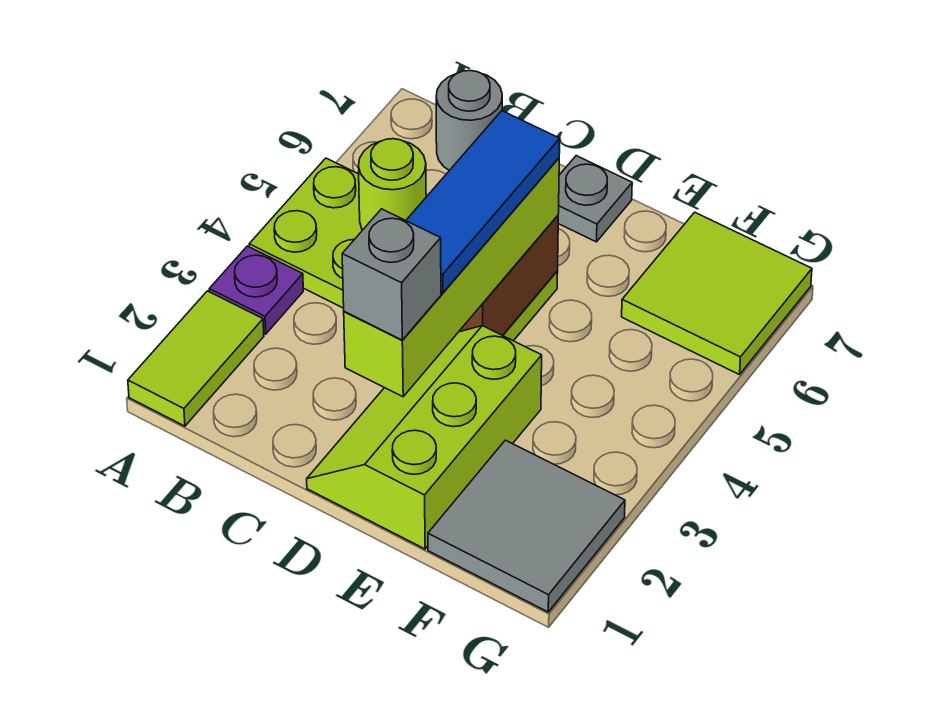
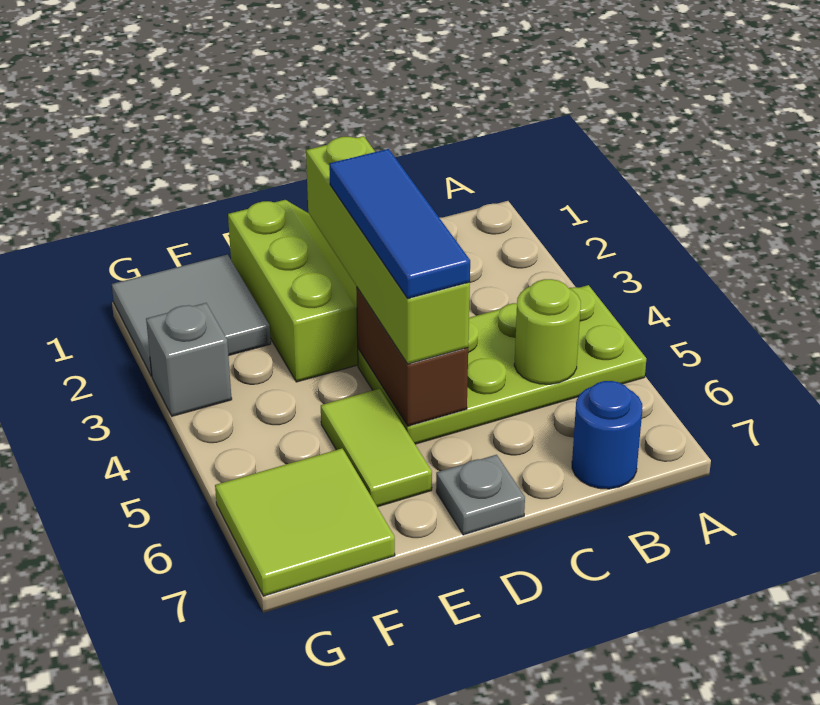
lime tile A1:A2 level 1 -> lime tile E5:E6 level 1
purple plate A3 level 1 -> none
grey round brick B7 level 1 -> blue round brick B7 level 1
grey brick D2 level 4 -> grey brick G3 level 1

